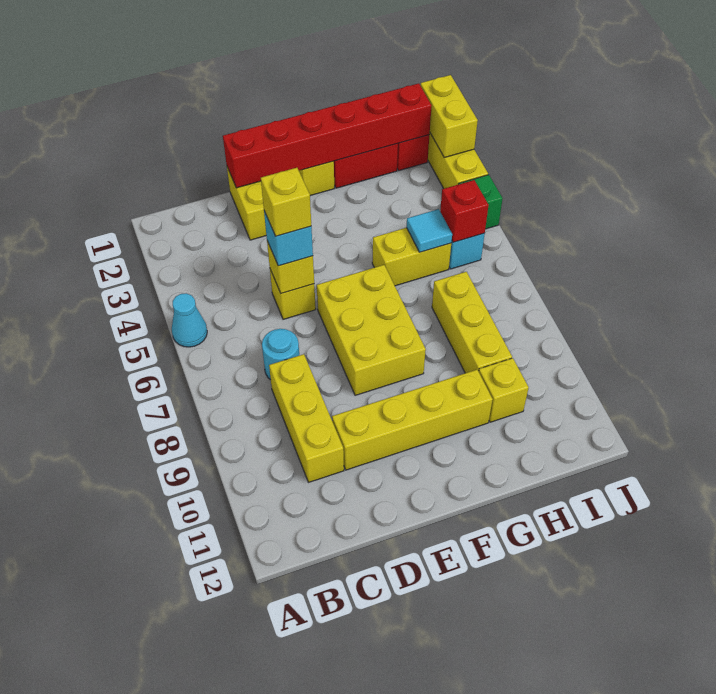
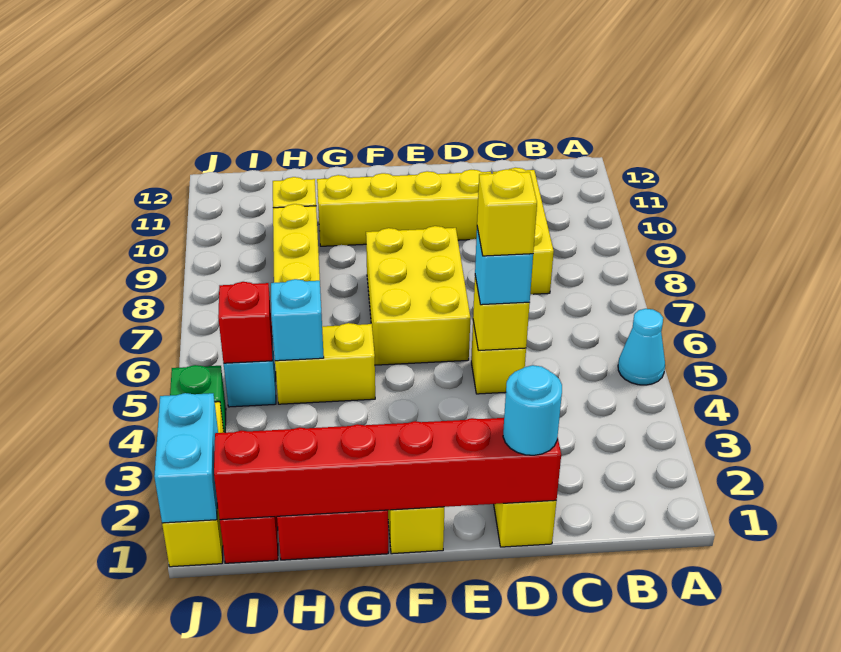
cyan round brick C7 level 1 -> cyan round brick D1 level 3
cyan tile H5 level 2 -> cyan brick H5 level 2
yellow brick J1:J2 level 2 -> cyan brick J1:J2 level 2

